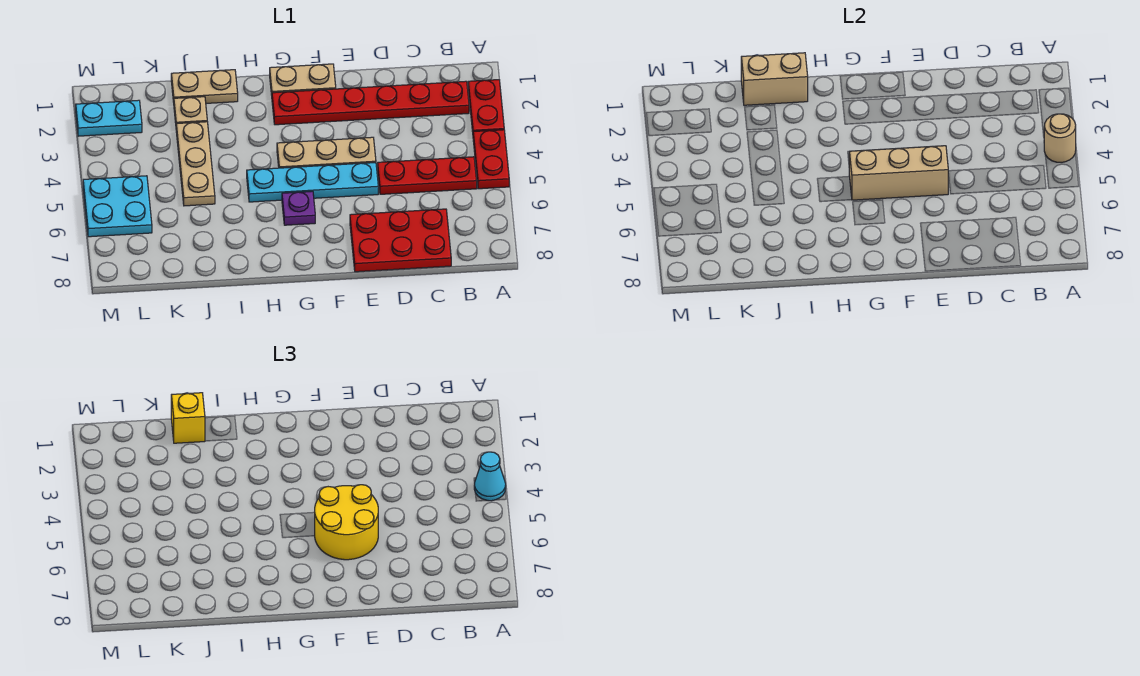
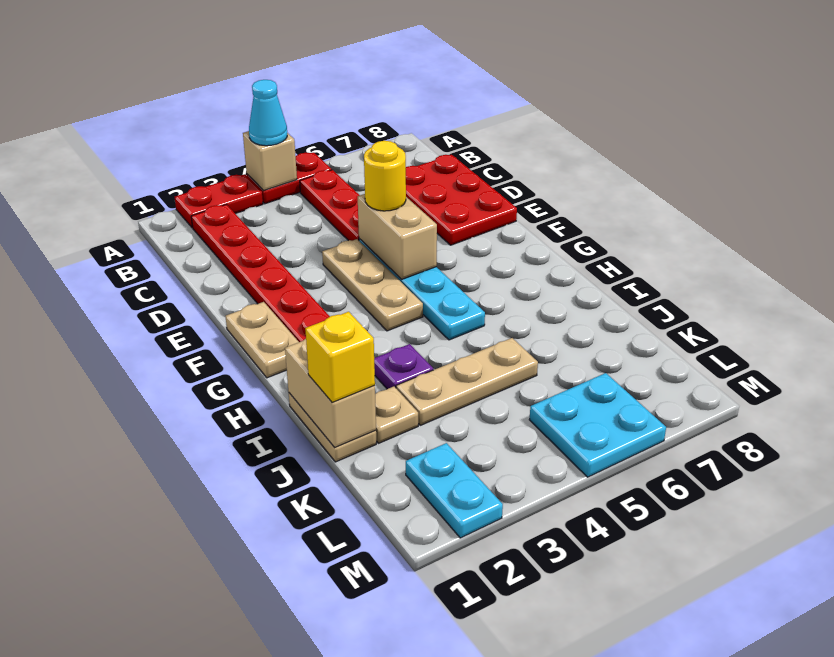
tan round brick A4 level 2 -> tan brick A4 level 2
tan brick E5:G5 level 2 -> tan brick E5:F5 level 2
yellow round brick E5:F6 level 3 -> yellow round brick E5 level 3
purple plate G6 level 1 -> purple plate I3 level 1

